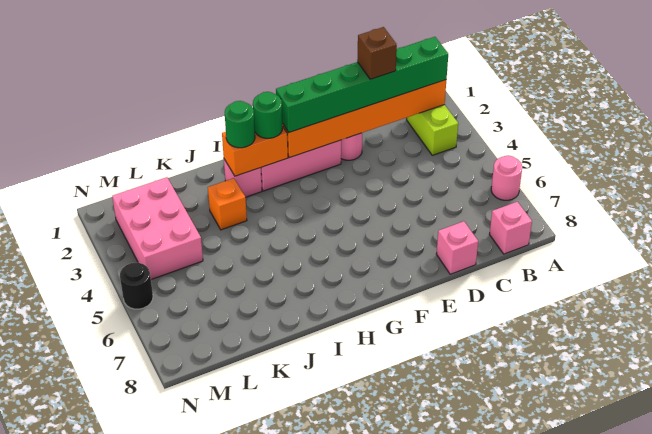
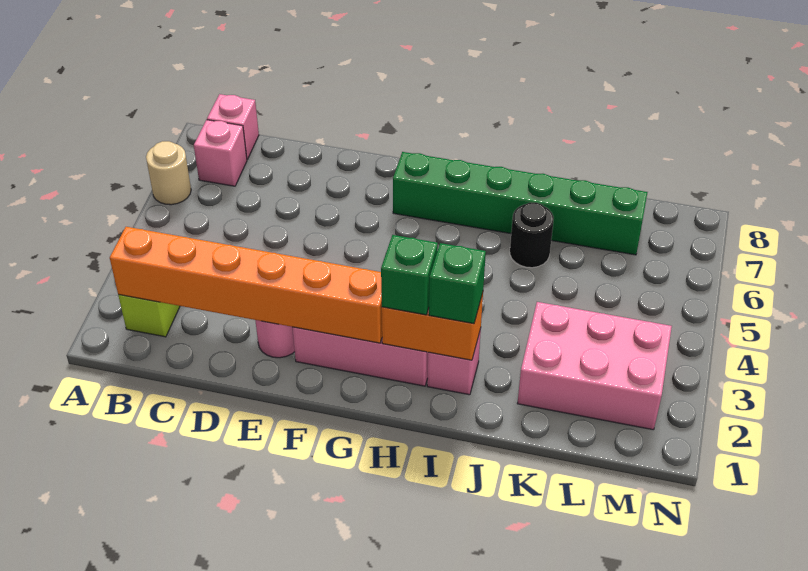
pink round brick A6 level 1 -> tan round brick A6 level 1
green brick B2:G2 level 3 -> green brick G7:L7 level 1
brown brick D2 level 4 -> none
pink brick D8 level 1 -> pink brick B7 level 1
green round brick H2 level 3 -> green brick H2 level 3
green round brick I2 level 3 -> green brick I2 level 3
orange brick J3 level 1 -> none
pink brick L2:M4 level 1 -> pink brick K2:M3 level 1
black round brick N5 level 1 -> black round brick J6 level 1

